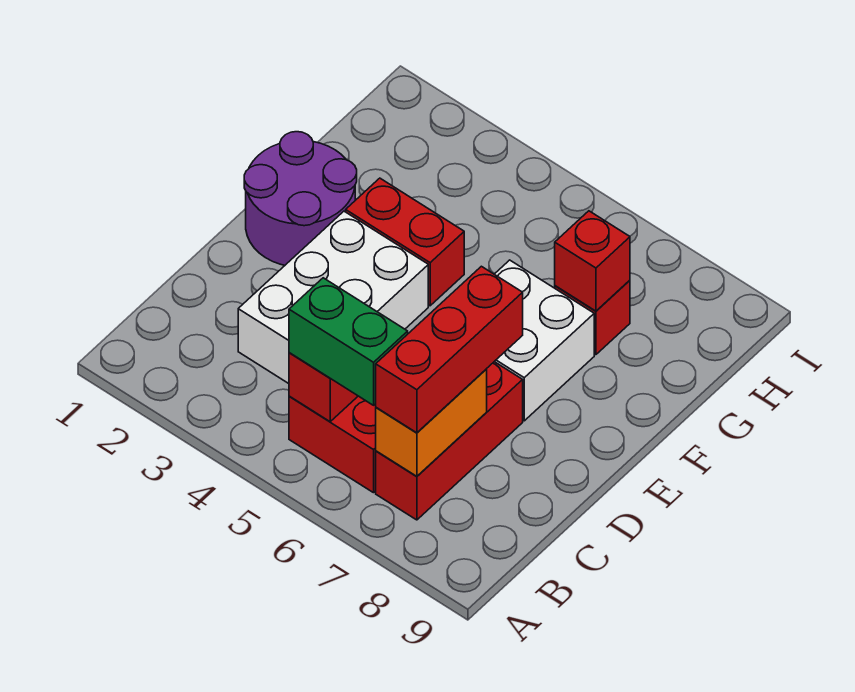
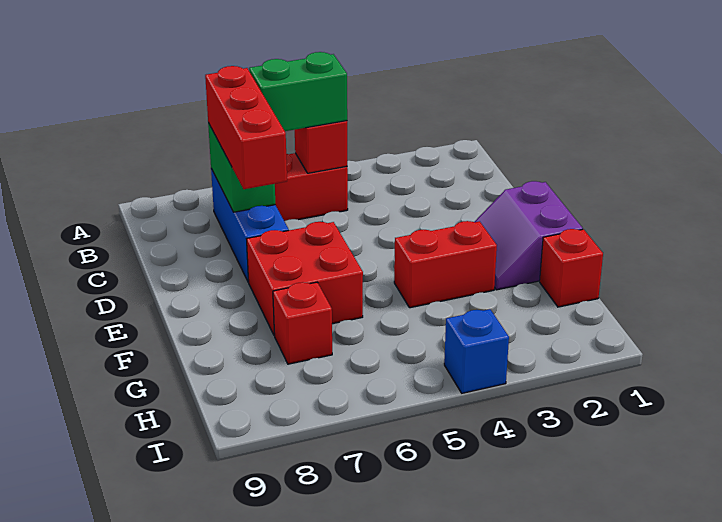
red brick B7:D7 level 1 -> blue brick B7:D7 level 1
orange brick B7:C7 level 2 -> green brick B7:C7 level 2
white brick C3:E4 level 1 -> none
purple round brick E1:F2 level 1 -> purple slope E1:F2 level 1 top 1
white brick E6:F7 level 1 -> red brick E6:F7 level 1
red brick G7 level 2 -> red brick G1 level 1
none -> blue brick I4 level 1

